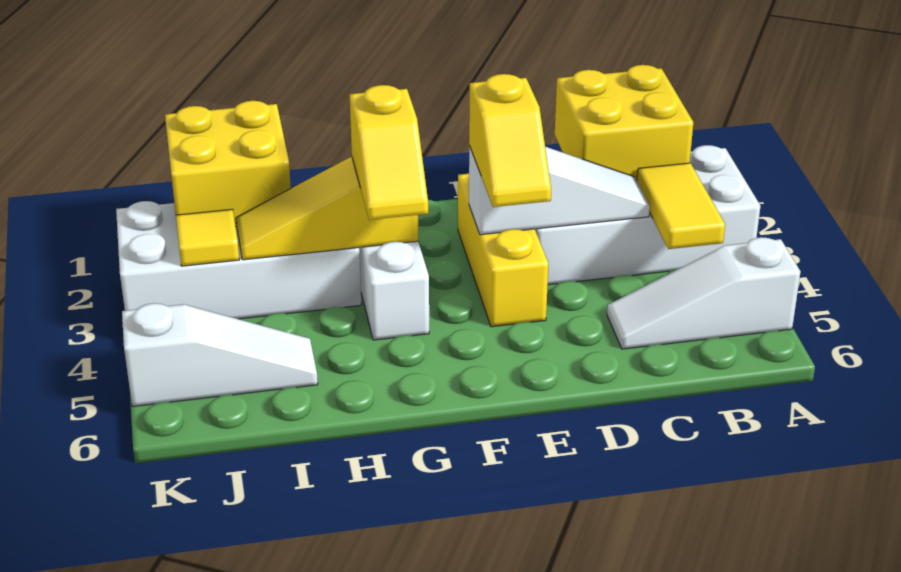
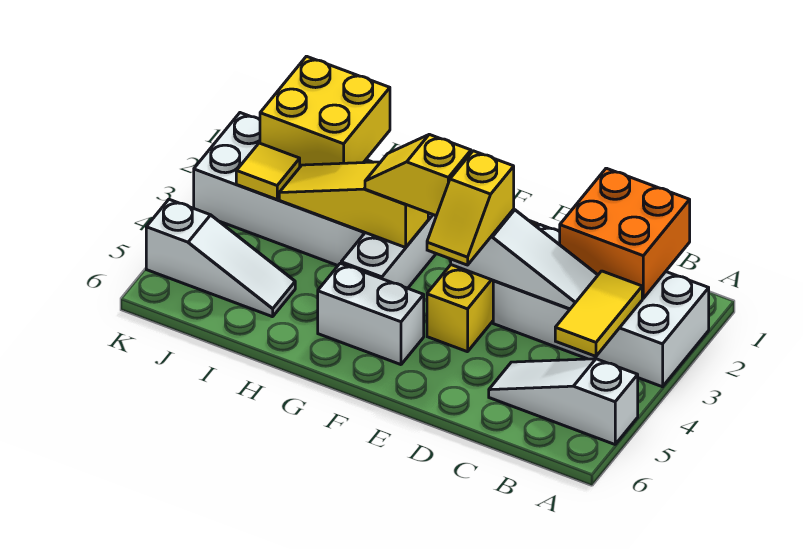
yellow brick B1:C2 level 2 -> orange brick B1:C2 level 2
none -> white brick F5:G5 level 1
yellow slope G3:G4 level 3 top 3 -> yellow slope F3:G3 level 3 top F

